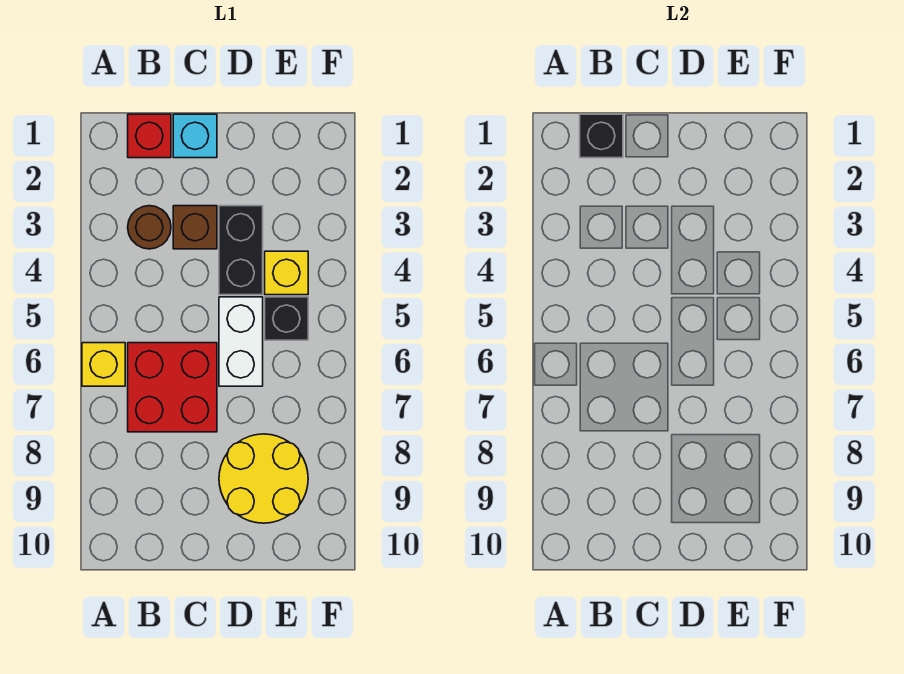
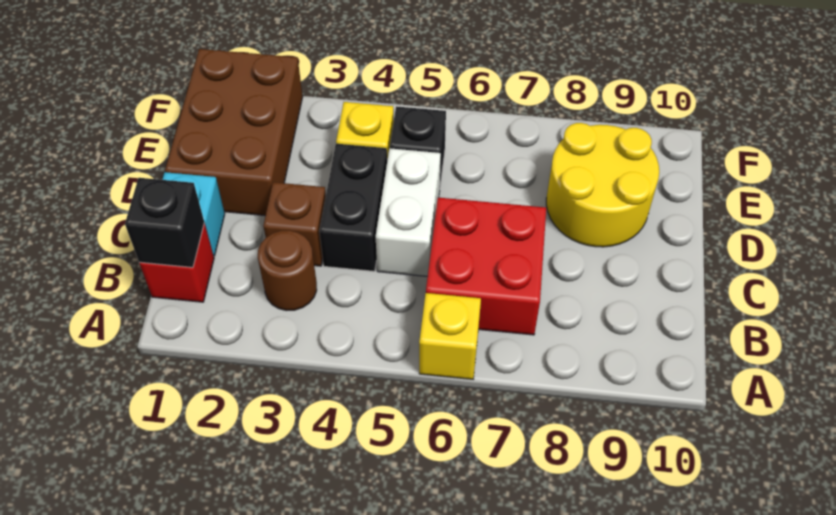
none -> brown brick D1:F2 level 1
black brick D3:D4 level 1 -> black brick C4:D4 level 1
white brick D5:D6 level 1 -> white brick C5:D5 level 1

